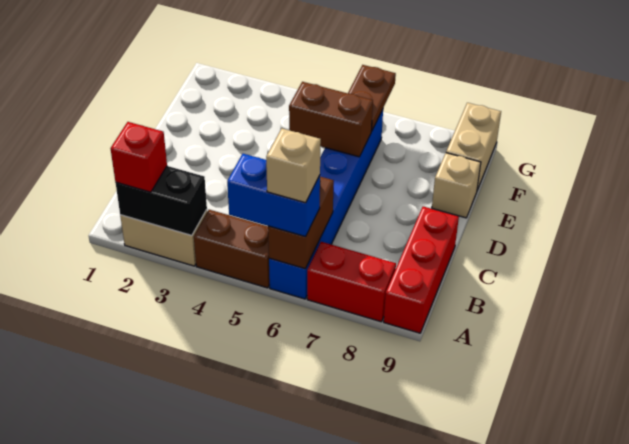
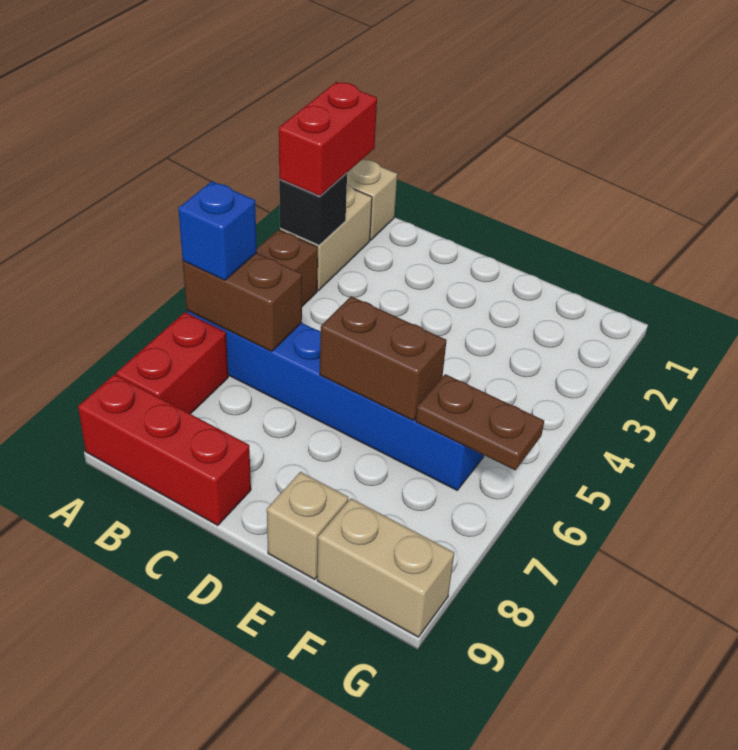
black brick A2:A3 level 2 -> black brick A3 level 2
red brick A2 level 3 -> red brick A2:A3 level 3
blue brick A5:A6 level 3 -> blue brick A6 level 3
tan brick A6 level 4 -> tan brick A1 level 1
brown brick E5:E6 level 2 -> brown brick D6:E6 level 2

